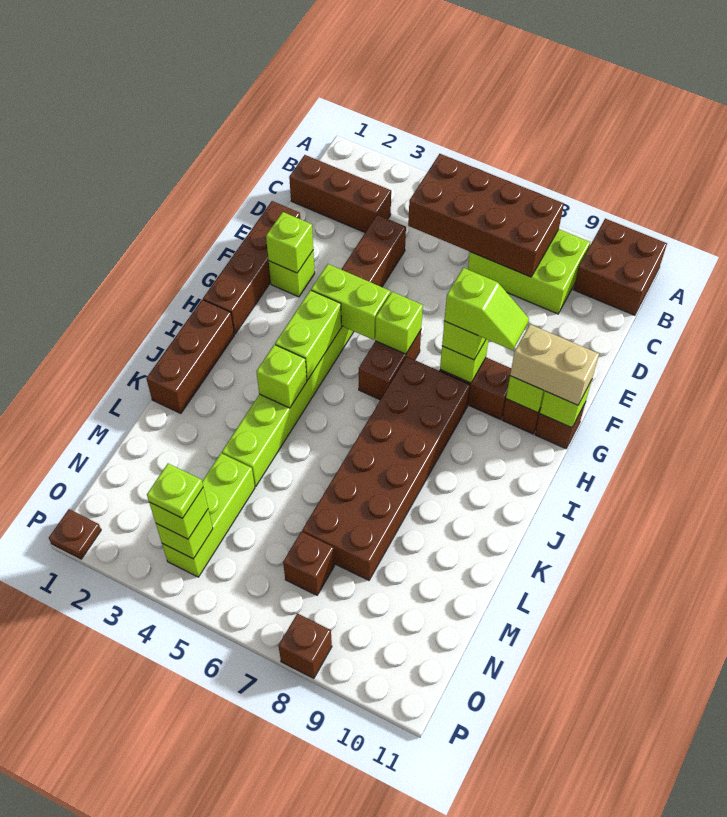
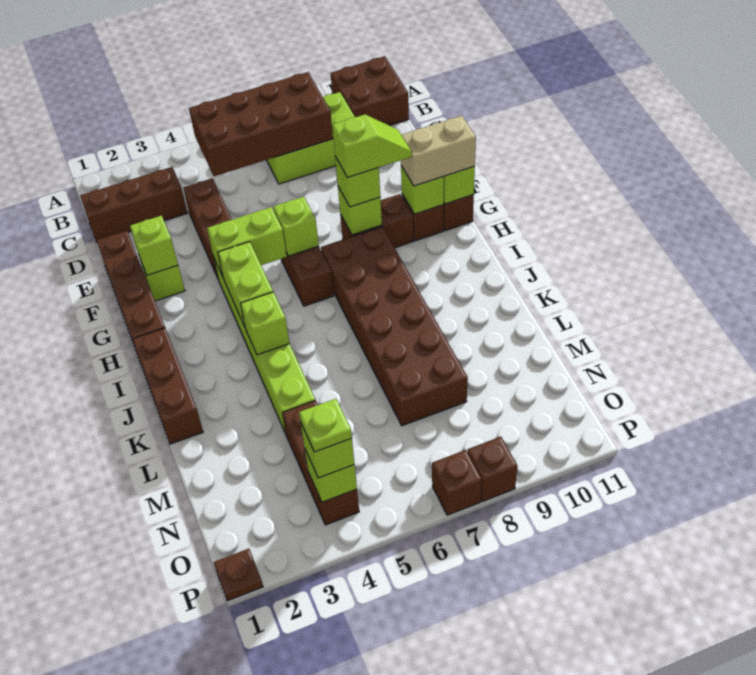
lime brick M4:O4 level 1 -> brown brick M4:O4 level 1
brown brick N7 level 1 -> brown brick P7 level 1

